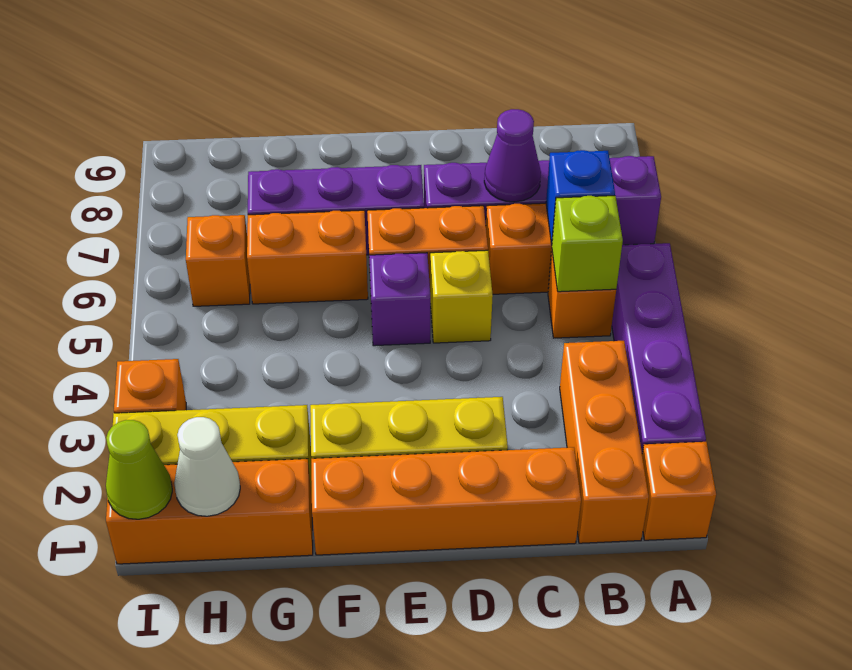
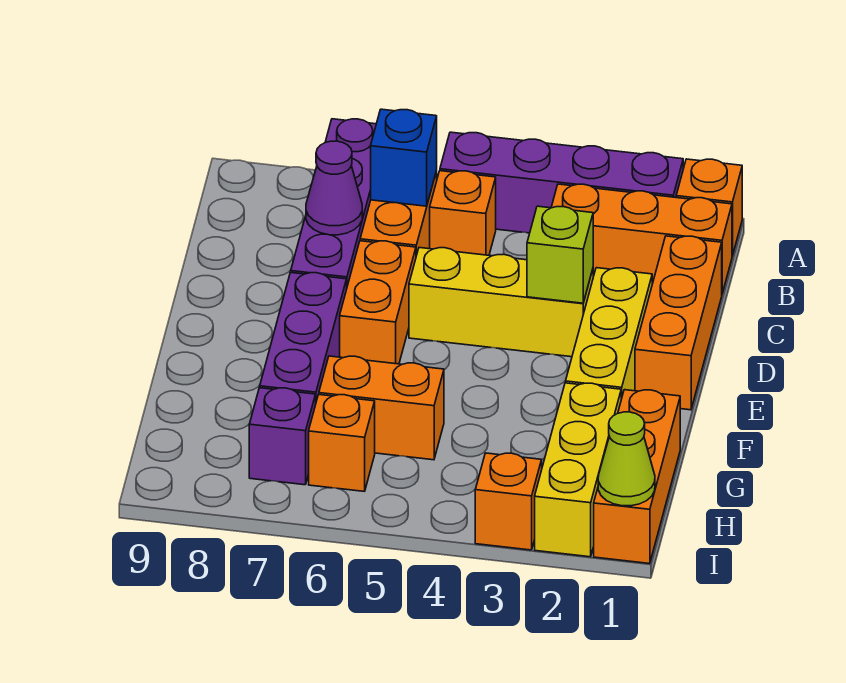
lime brick B5 level 2 -> lime brick D3 level 2
orange brick C1:F1 level 1 -> orange brick C1:E1 level 1
yellow brick D5 level 1 -> yellow brick D3:D5 level 1
purple brick E5 level 1 -> purple brick H7 level 1
orange brick F6:G6 level 1 -> orange brick G5:G6 level 1
white cone H1 level 2 -> none

